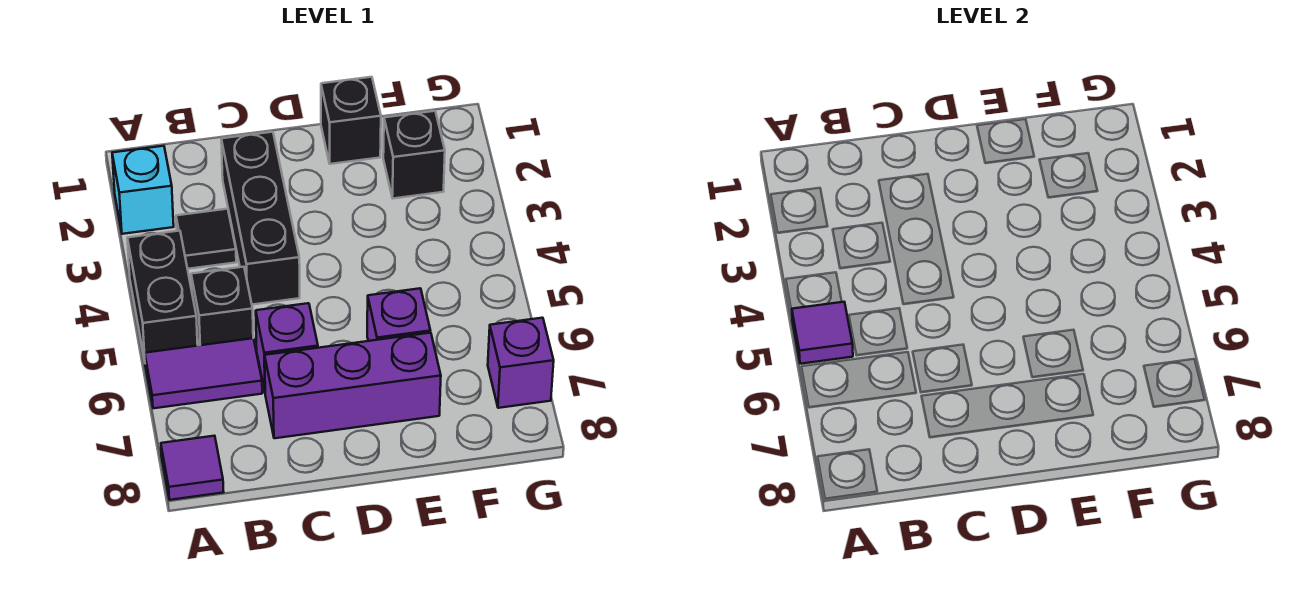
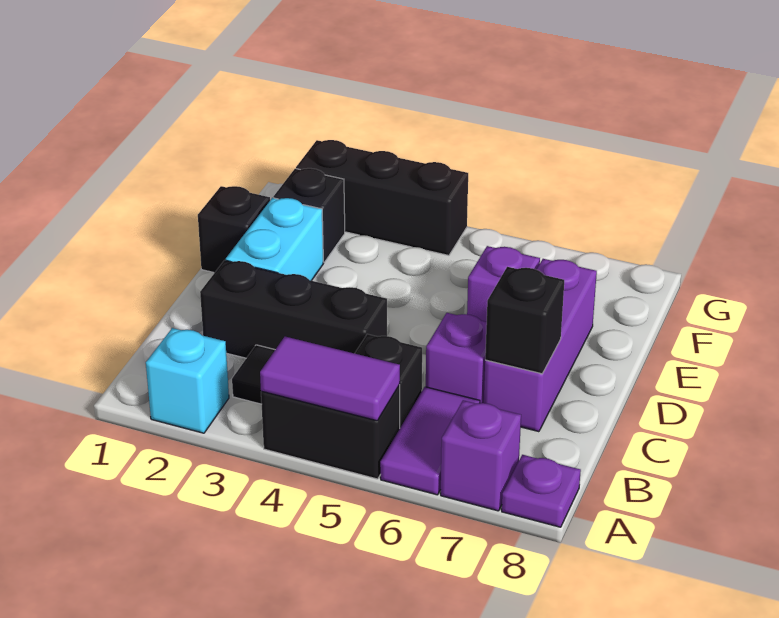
purple tile A5 level 2 -> purple tile A4:A5 level 2
purple tile A8 level 1 -> purple plate A8 level 1
none -> black brick C7 level 2
none -> cyan brick D2:E2 level 1
none -> black brick G2:G4 level 1
purple brick G7 level 1 -> purple brick A7 level 1

